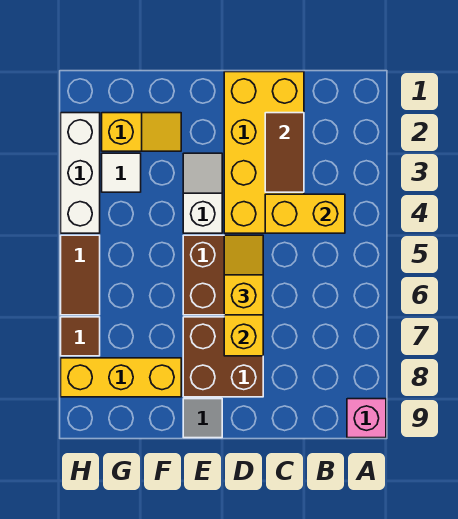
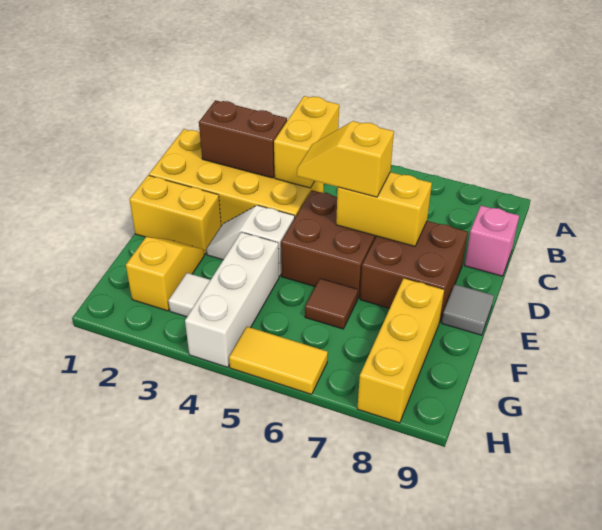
pink brick A9 level 1 -> pink brick C9 level 1
brown tile C2:C3 level 2 -> brown brick C2:C3 level 2
none -> yellow brick E1:E2 level 1
white brick H2:H4 level 1 -> white brick F4:H4 level 1
brown tile H5:H6 level 1 -> yellow tile H5:H6 level 1
brown tile H7 level 1 -> brown tile F6 level 1

